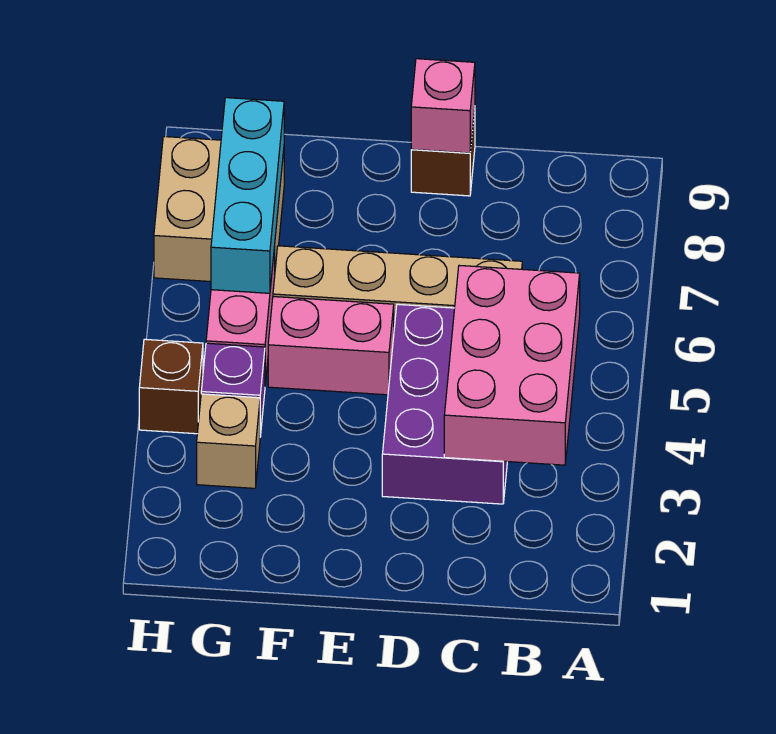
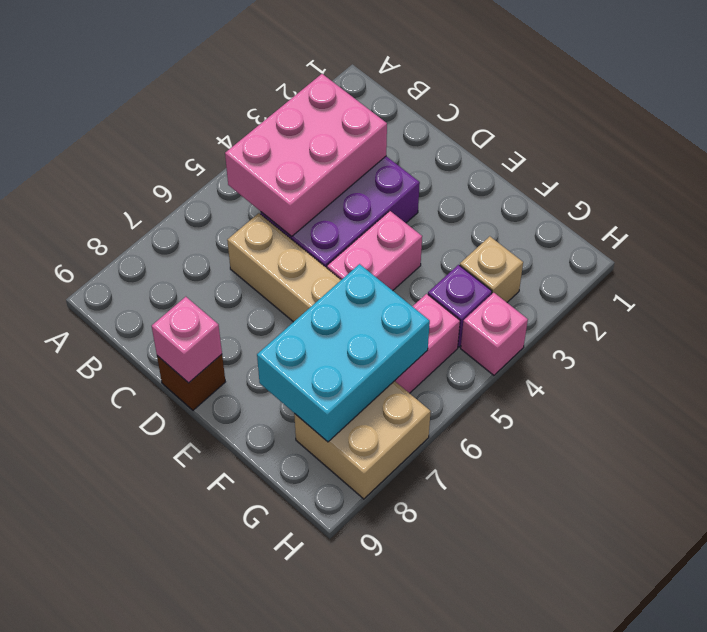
pink brick E5:F5 level 1 -> pink brick E4:E5 level 1
cyan brick G6:G8 level 2 -> cyan brick F6:G8 level 2
brown brick H4 level 1 -> pink brick H4 level 1

